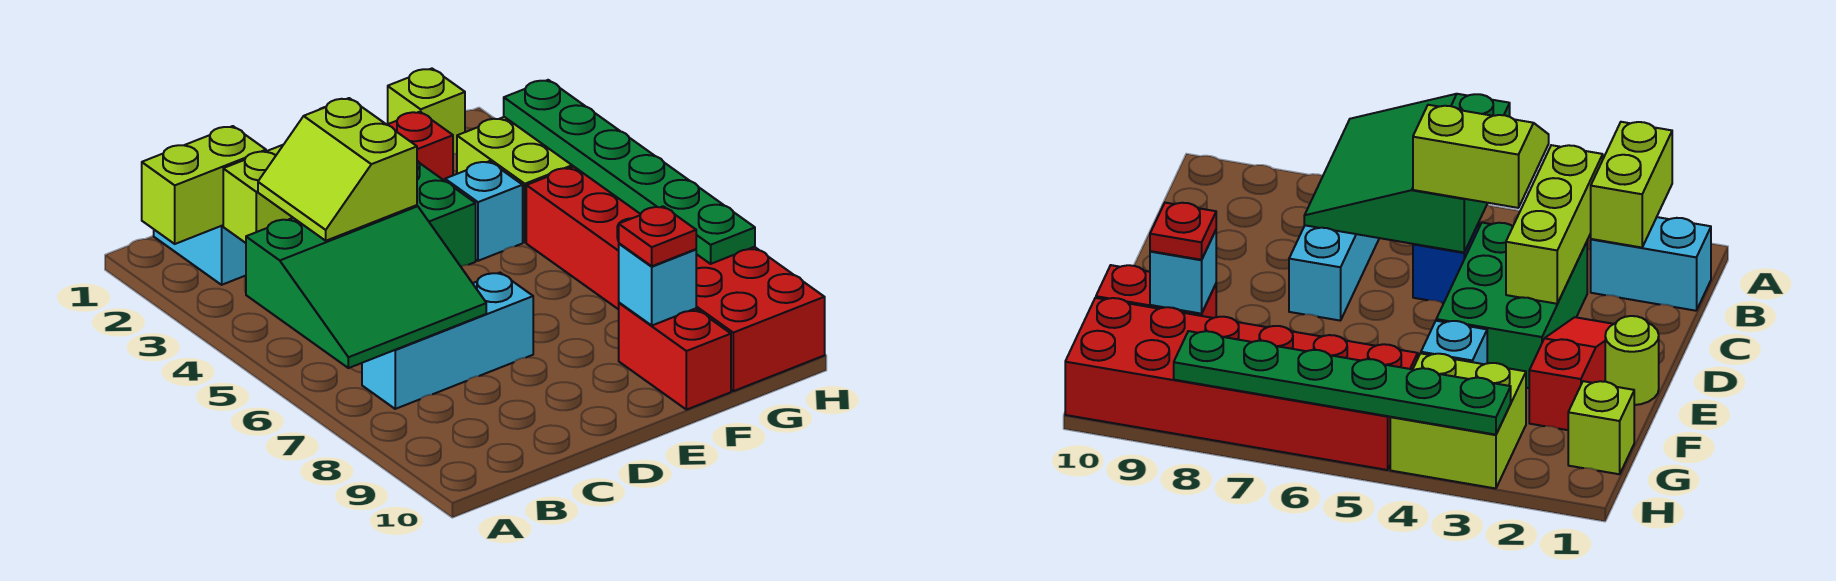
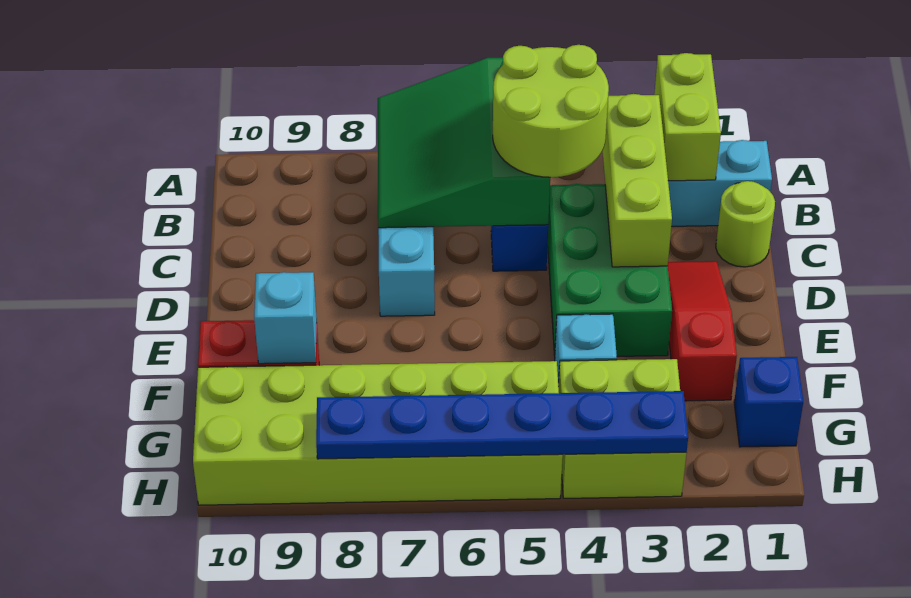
lime slope B4:C5 level 3 top C -> lime round brick B4:C5 level 3
lime round brick E1 level 1 -> lime round brick C1 level 1
red plate F9 level 3 -> none
lime brick G1 level 1 -> blue brick G1 level 1
red brick G5:H10 level 1 -> lime brick G5:H10 level 1
green plate H3:H8 level 2 -> blue plate H3:H8 level 2

